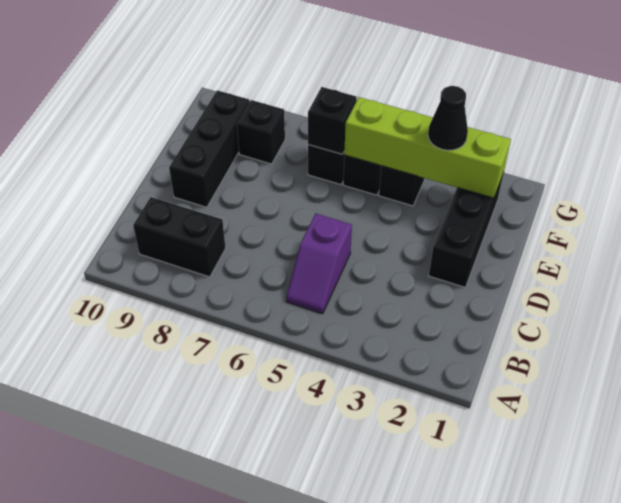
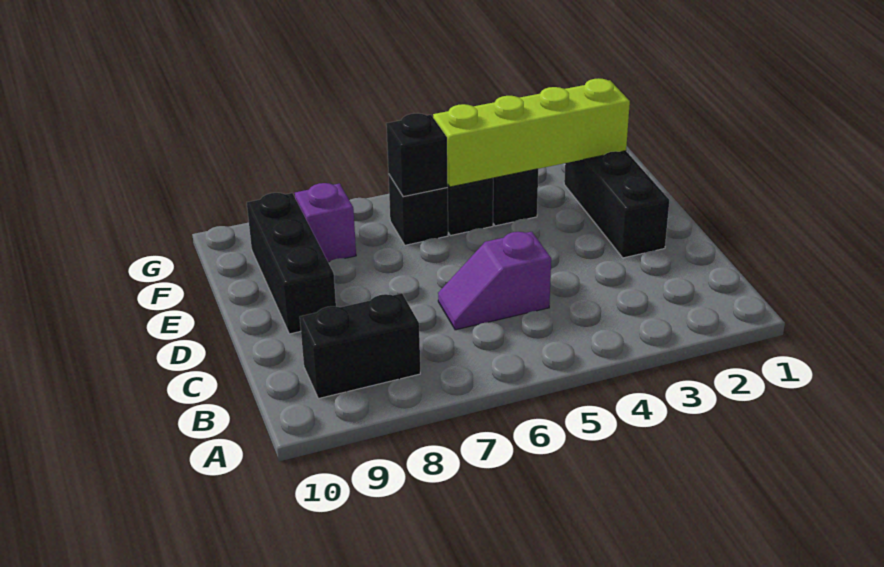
purple slope B5:C5 level 1 top C -> purple slope C5:C6 level 1 top 5
black cone F3 level 3 -> none
black brick F8 level 1 -> purple brick F8 level 1

